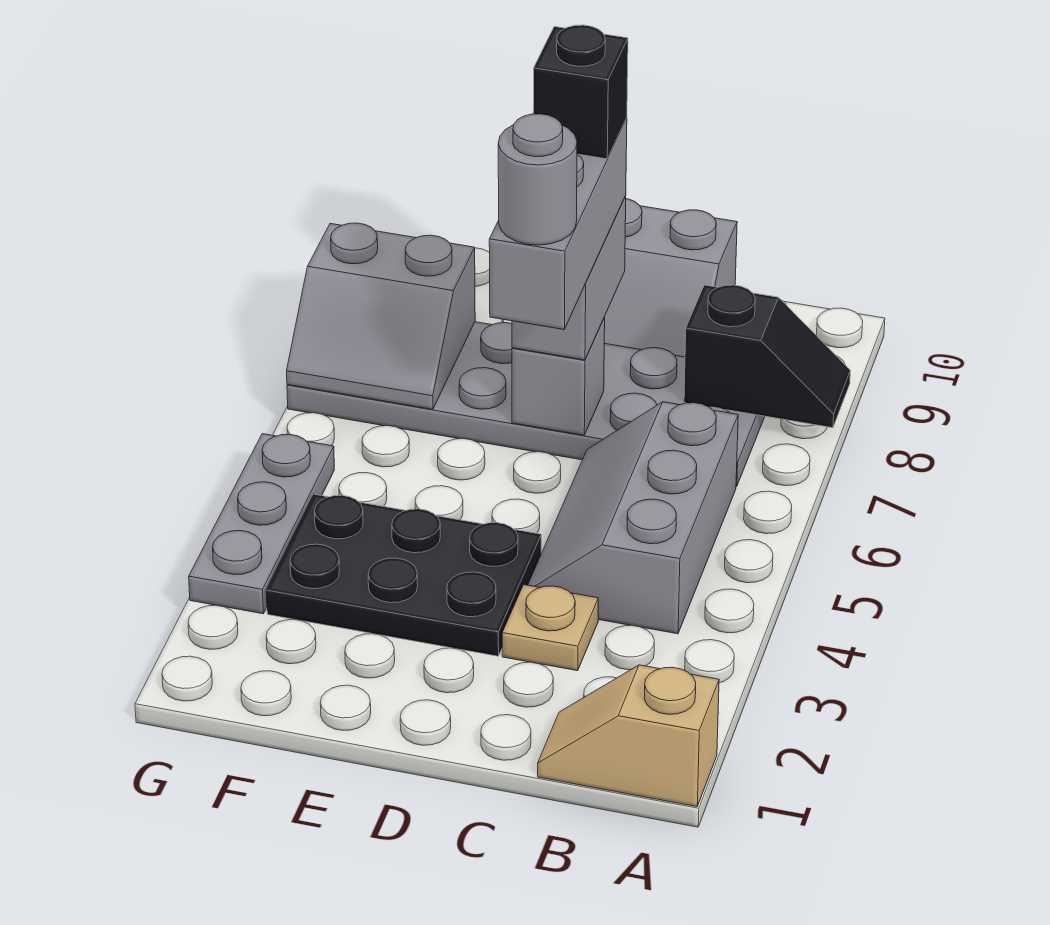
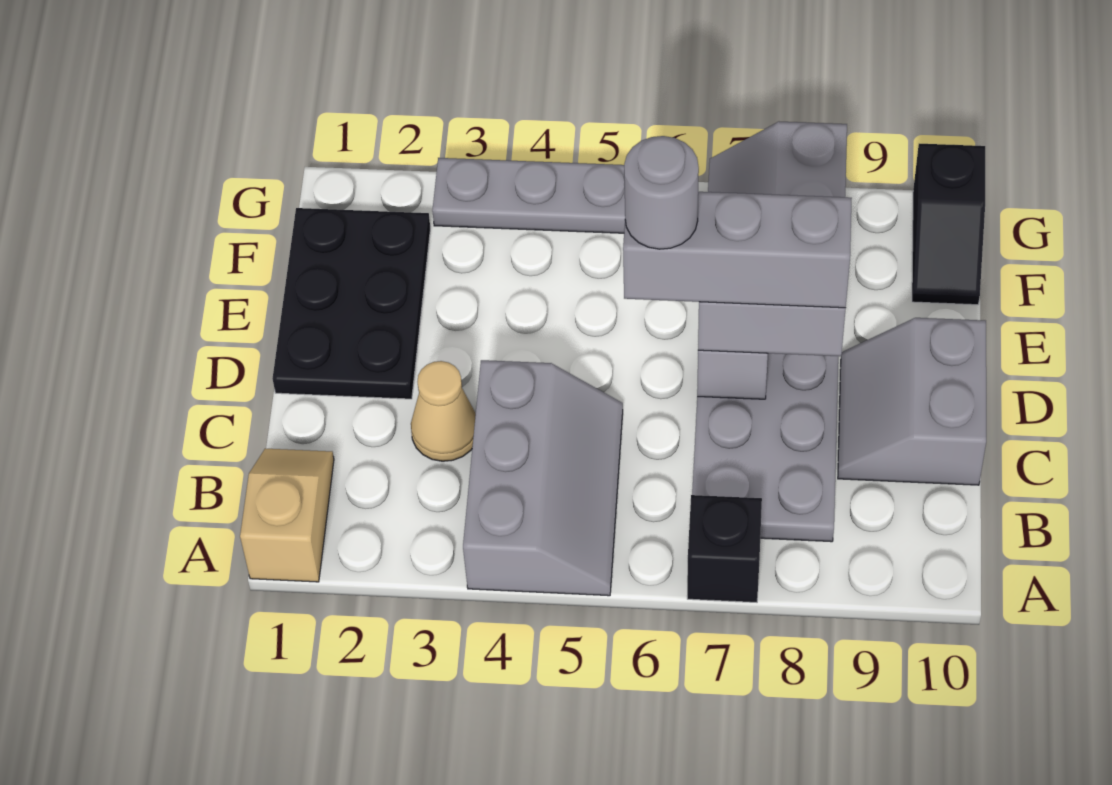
black slope A8:B8 level 2 top B -> black slope F10:G10 level 1 top G
grey slope B4:C6 level 1 top B -> grey slope A4:C5 level 1 top 4
tan plate C3 level 1 -> tan cone C3 level 1
black plate D3:F4 level 1 -> black plate D1:F2 level 1
black brick D8 level 5 -> black brick A7 level 1

